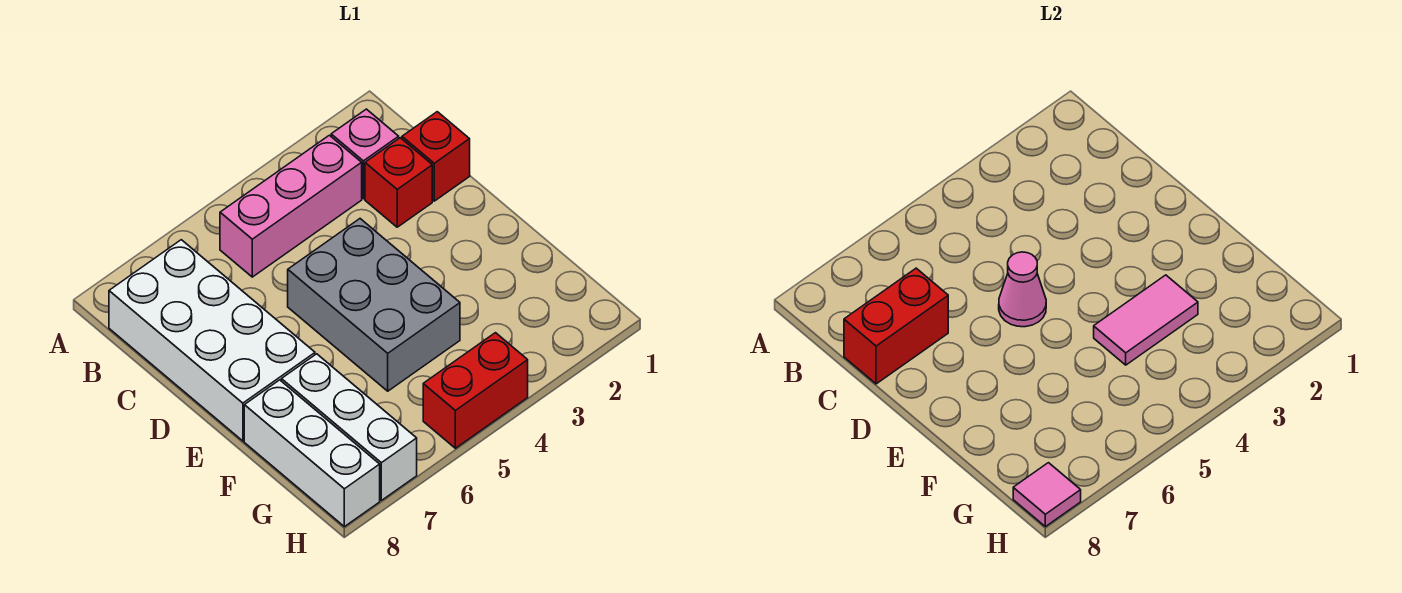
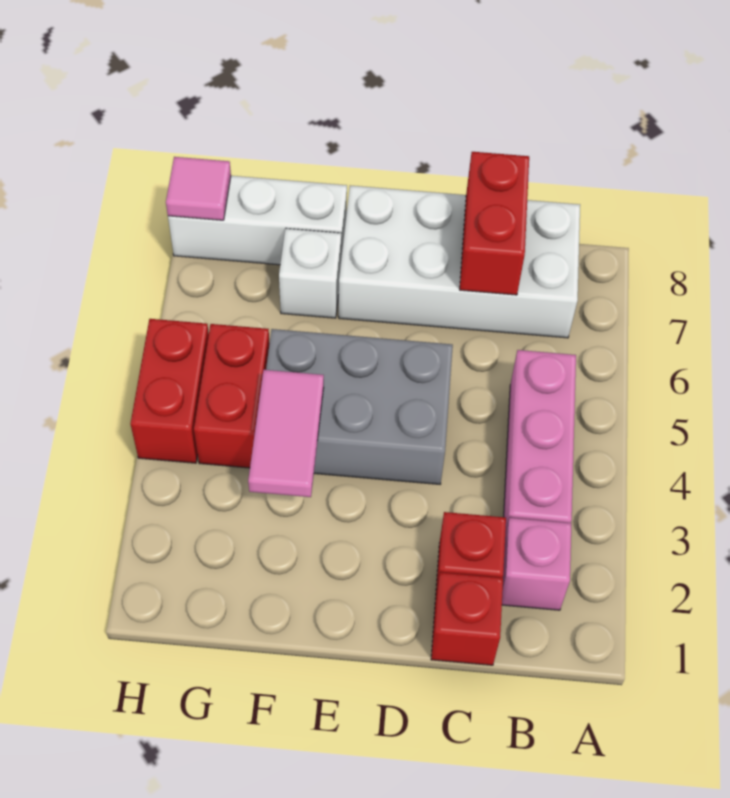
pink cone D5 level 2 -> none
white brick F7:H7 level 1 -> white brick F7 level 1
none -> red brick G4:G5 level 1

